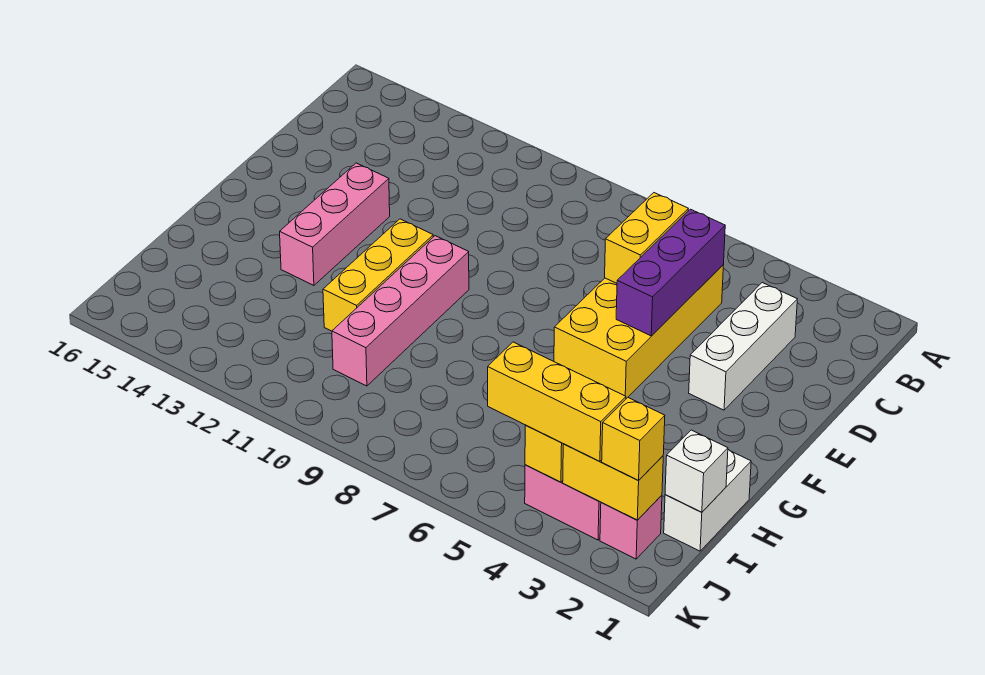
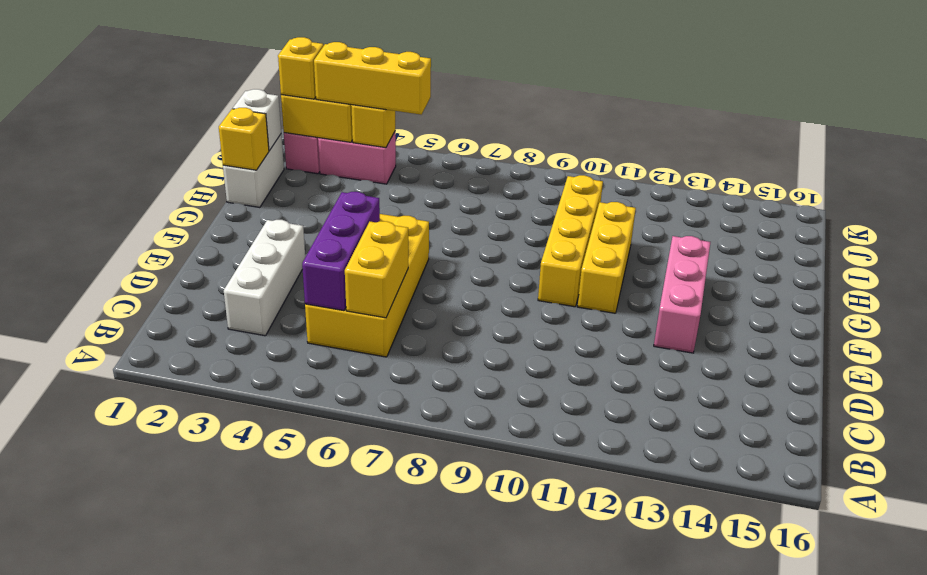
pink brick F10:I10 level 1 -> yellow brick F10:I10 level 1
none -> yellow brick H1 level 2

